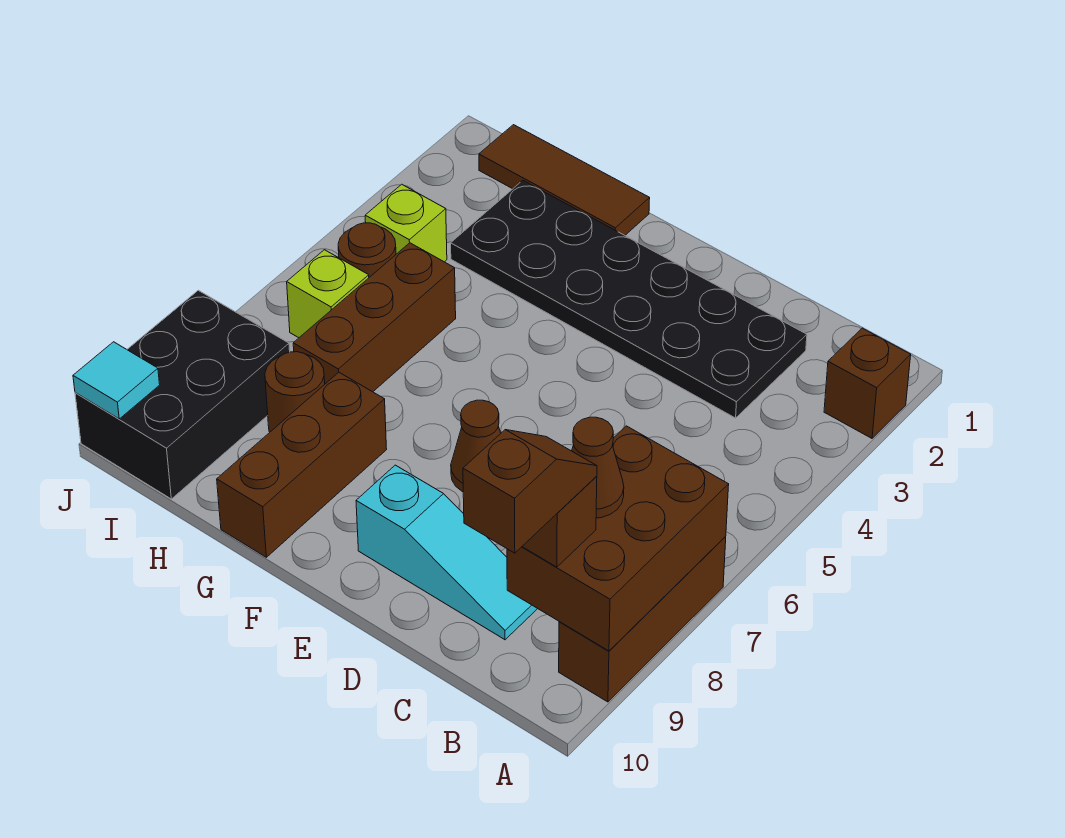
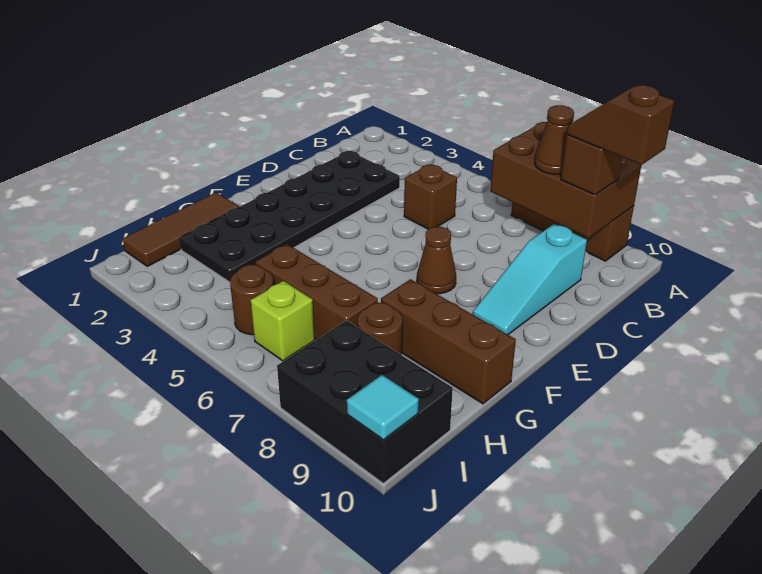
brown brick A2 level 1 -> brown brick C5 level 1
cyan slope C9:E9 level 1 top E -> cyan slope C9:E9 level 1 top C
lime brick I4 level 1 -> none

